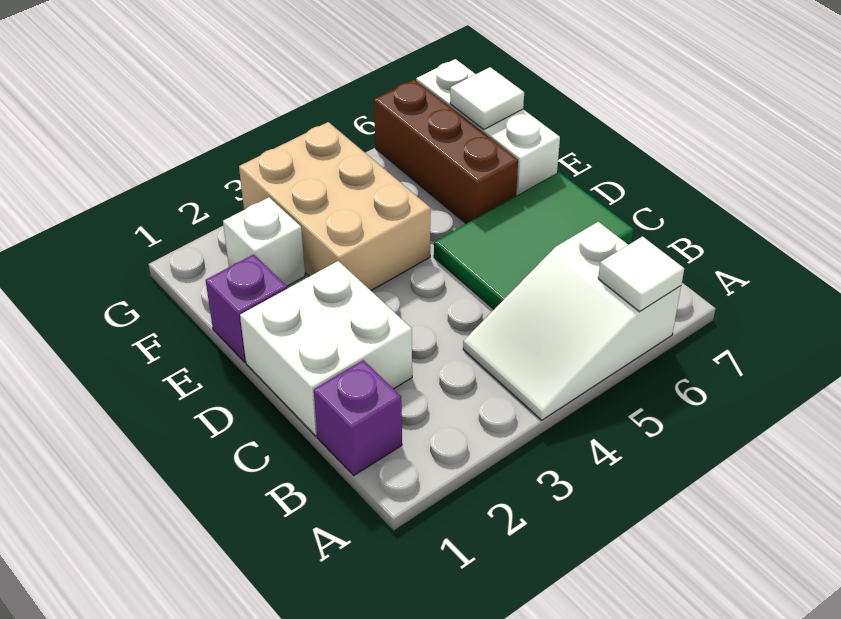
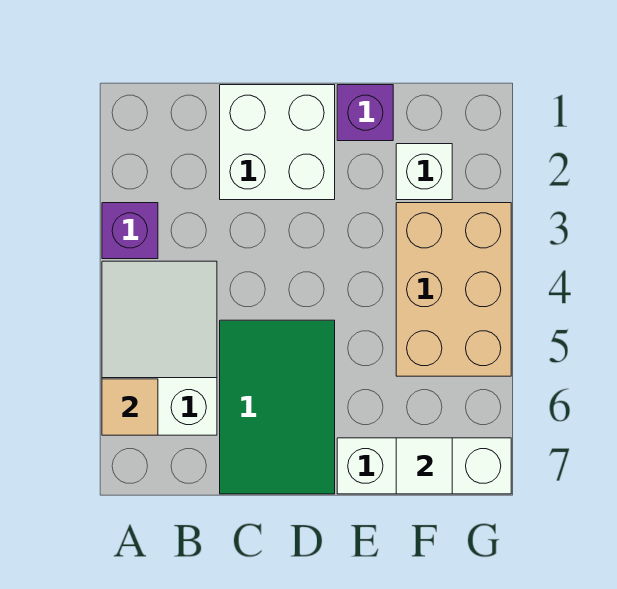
white tile A6 level 2 -> tan tile A6 level 2
purple brick B1 level 1 -> purple brick A3 level 1
tan brick E3:G4 level 1 -> tan brick F3:G5 level 1
brown brick E6:G6 level 1 -> none

